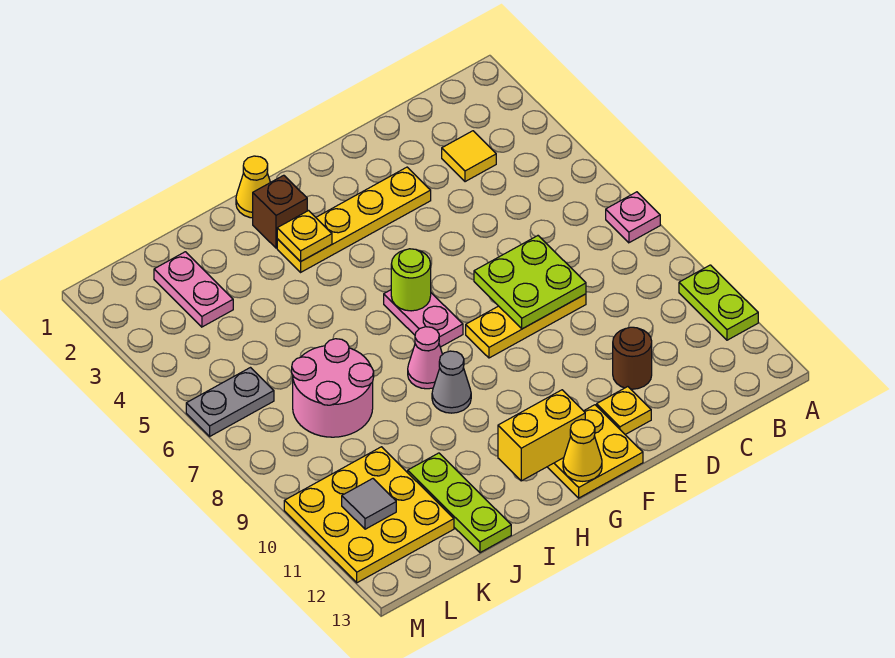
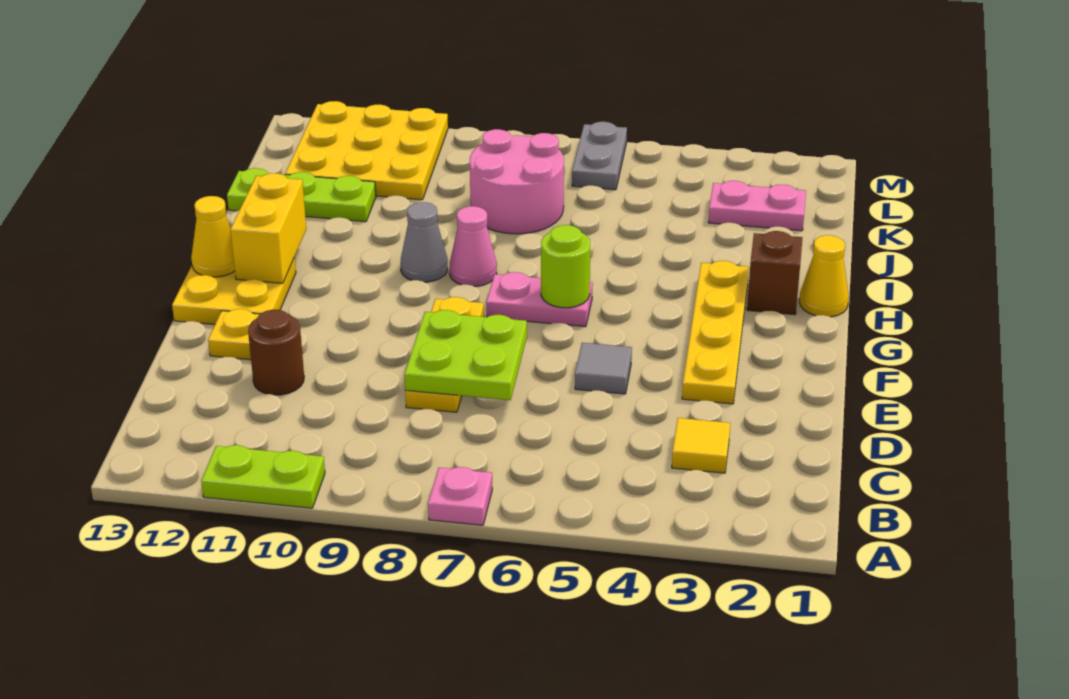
yellow plate H3 level 2 -> none
grey tile L11 level 2 -> grey tile E5 level 1

